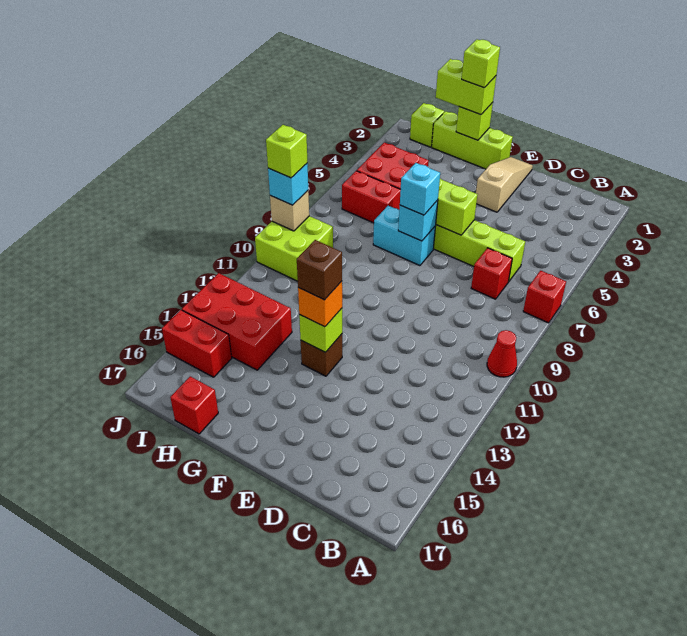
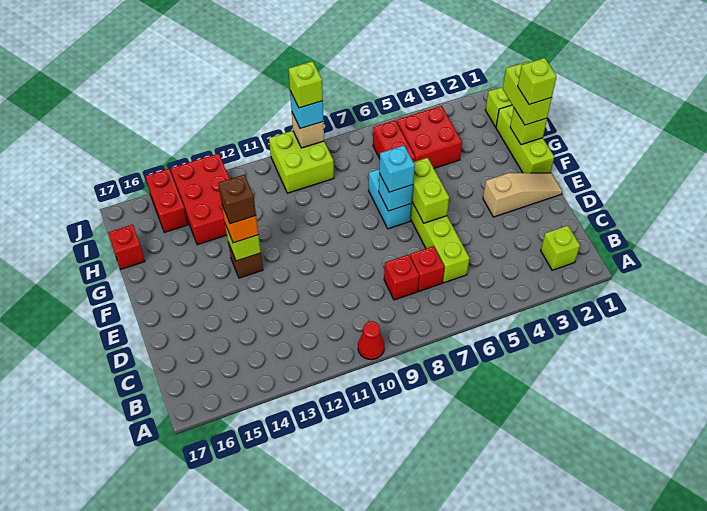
red brick A7 level 1 -> red brick C8 level 1
none -> lime brick B2 level 1

